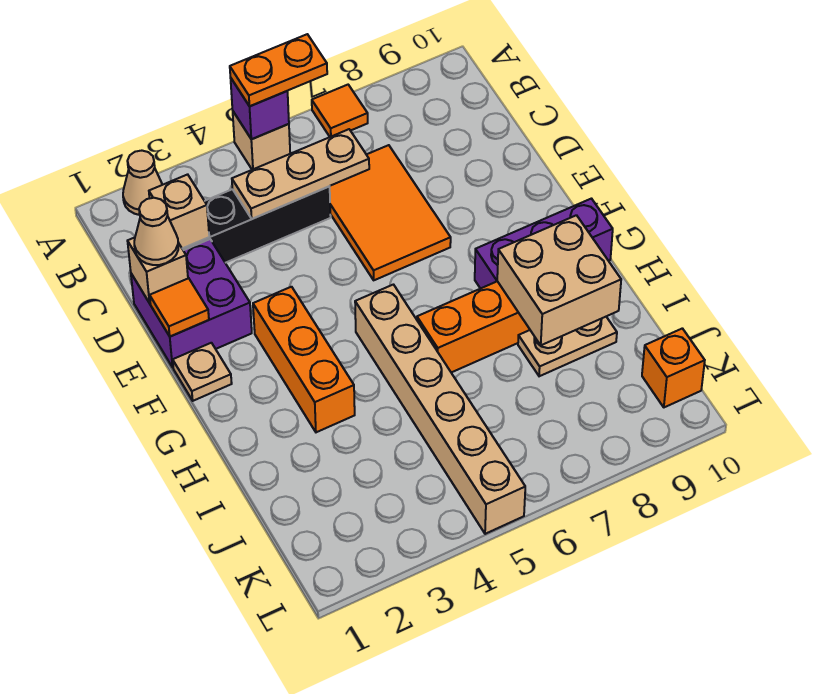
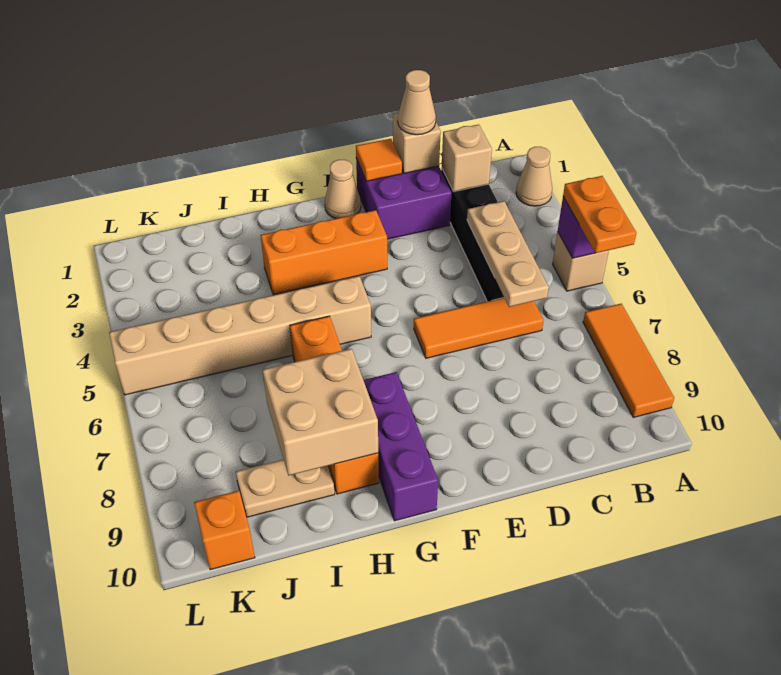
orange tile A7 level 1 -> orange tile A7:A9 level 1
orange tile C6:E7 level 1 -> orange tile C6:E6 level 1
tan plate F1 level 1 -> tan cone F1 level 1
tan plate I8:I9 level 1 -> tan plate I9:J9 level 1

